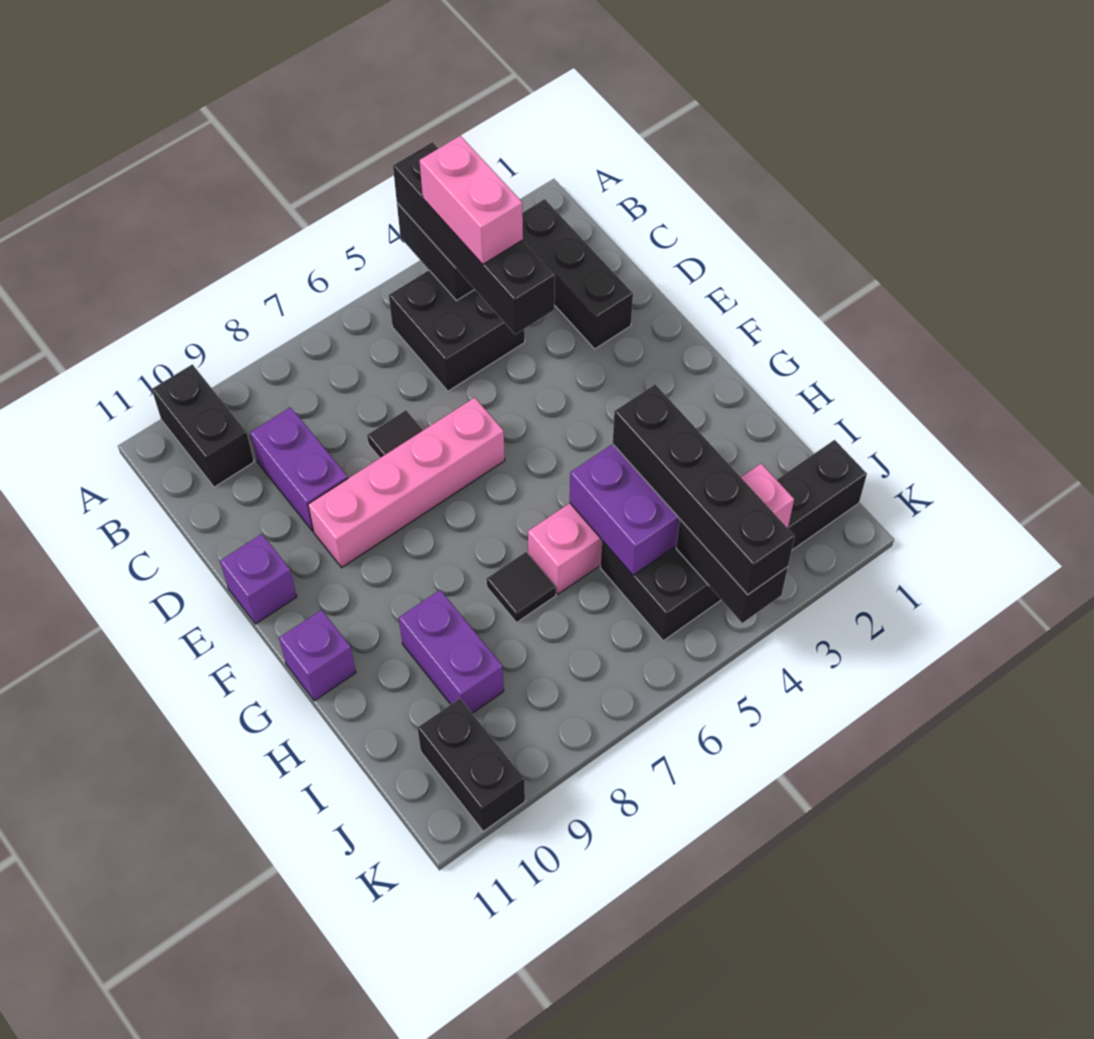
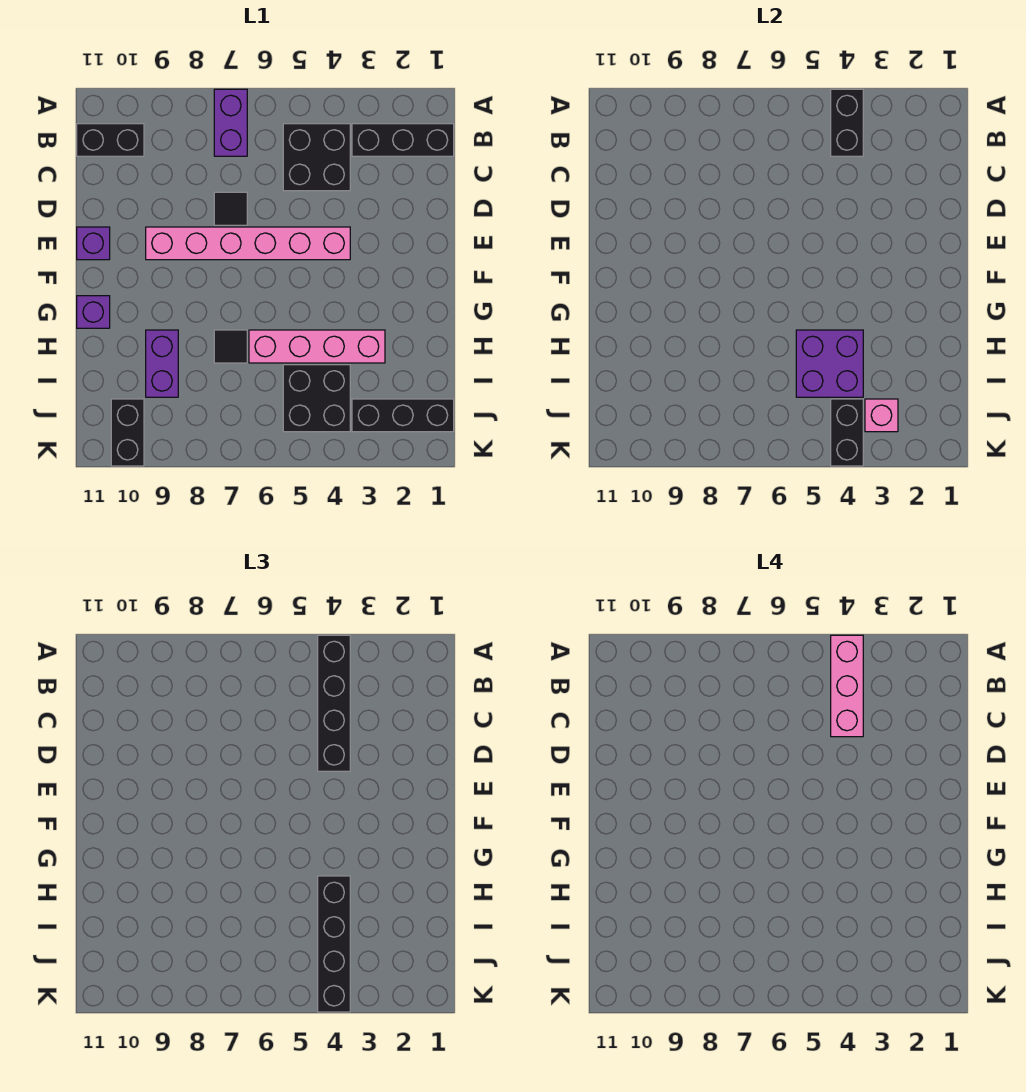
black brick A10:B10 level 1 -> black brick B10:B11 level 1
black brick B2:D2 level 1 -> black brick B1:B3 level 1
pink brick B4:C4 level 4 -> pink brick A4:C4 level 4
purple brick C9:D9 level 1 -> purple brick A7:B7 level 1
pink brick E6:E9 level 1 -> pink brick E4:E9 level 1

